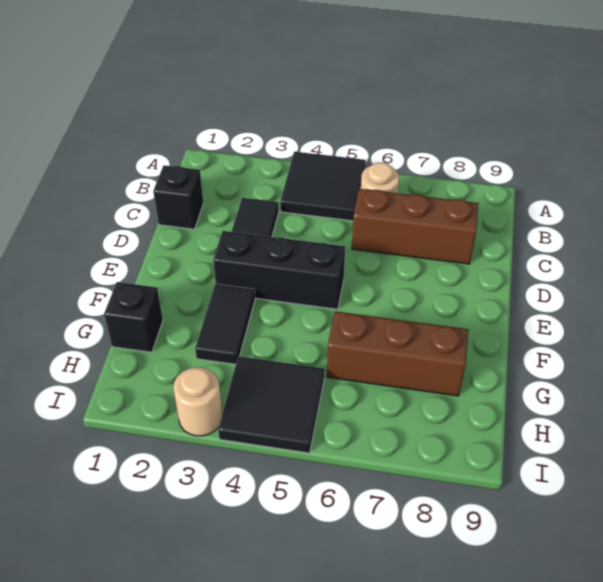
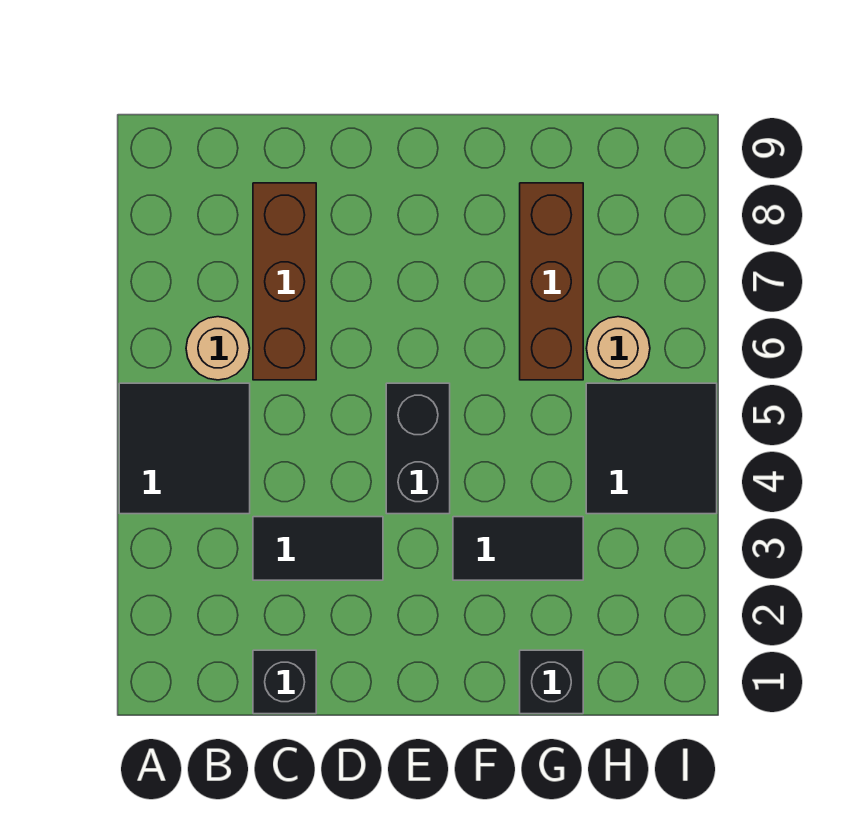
black brick E3:E5 level 1 -> black brick E4:E5 level 1
tan round brick I3 level 1 -> tan round brick H6 level 1

